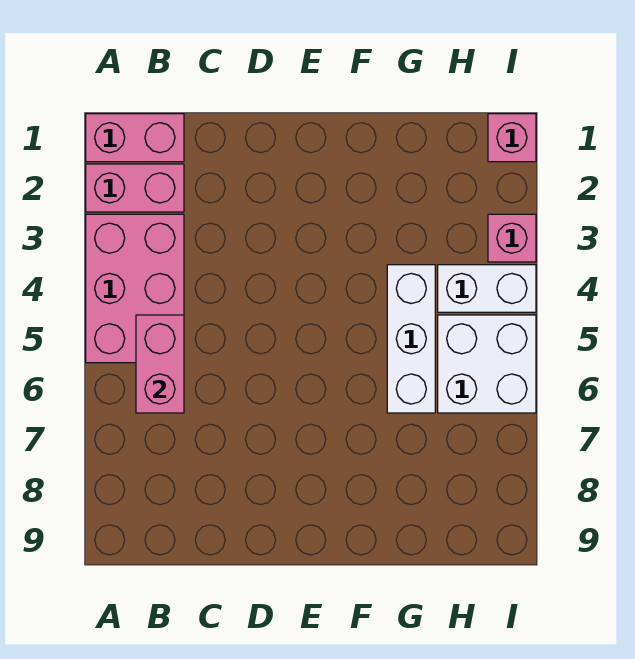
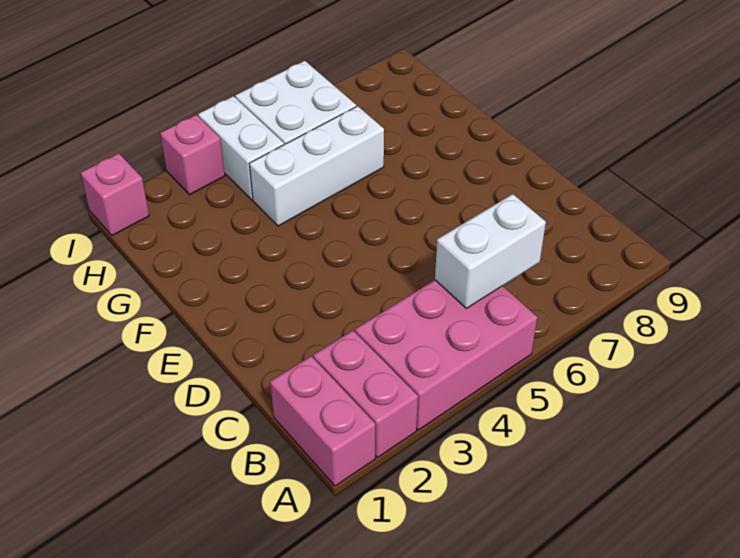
pink brick B5:B6 level 2 -> white brick B5:B6 level 2

